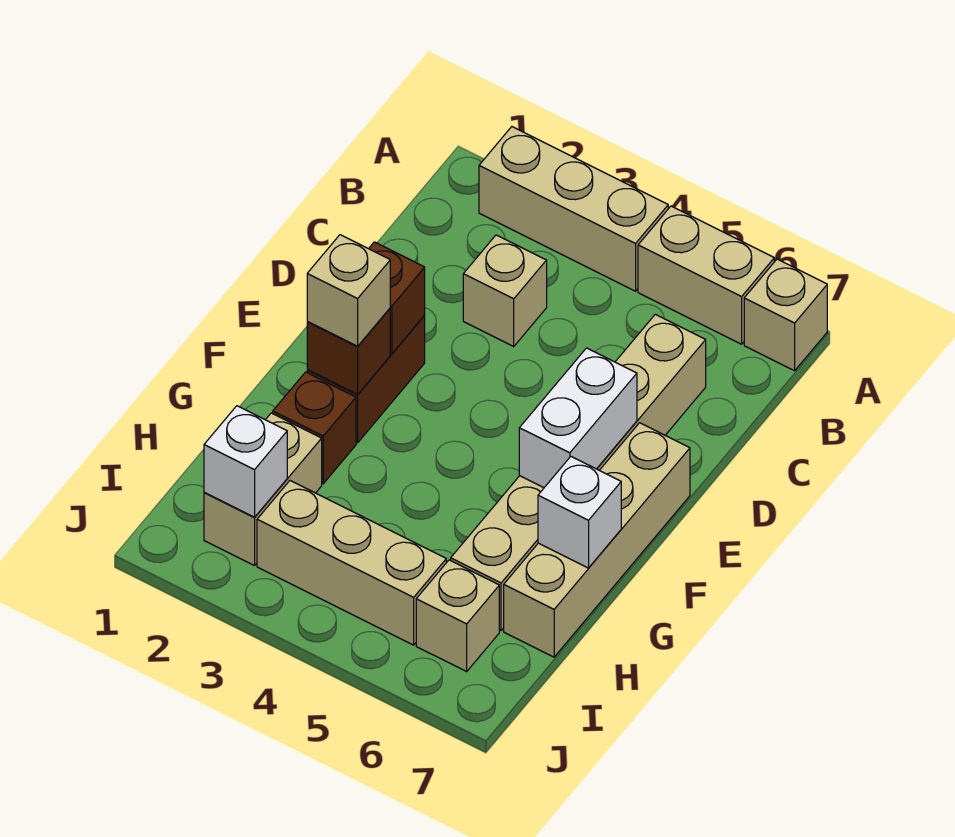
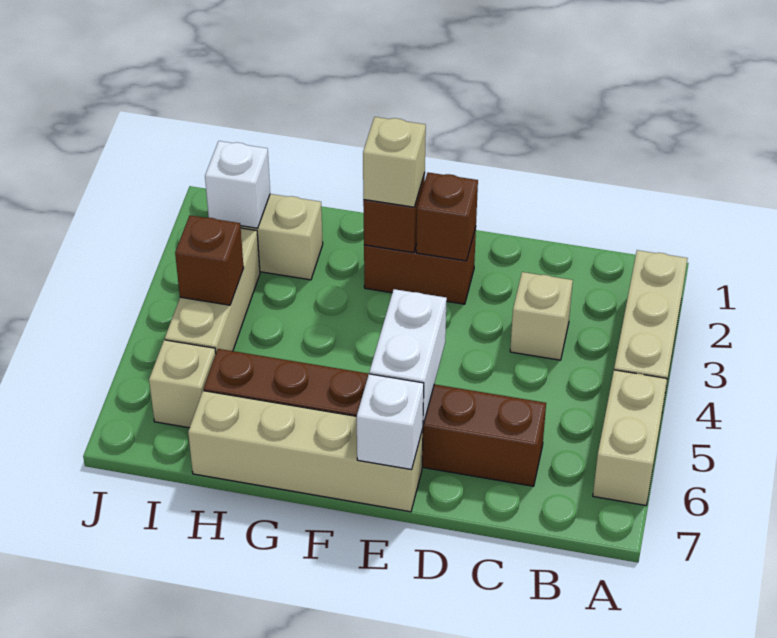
tan brick A7 level 1 -> none
tan brick C6:H6 level 1 -> brown brick C6:H6 level 1
white brick E6:F6 level 2 -> white brick E5:E6 level 2
brown brick G2 level 1 -> brown brick I4 level 2
white brick G7 level 2 -> white brick E7 level 2

